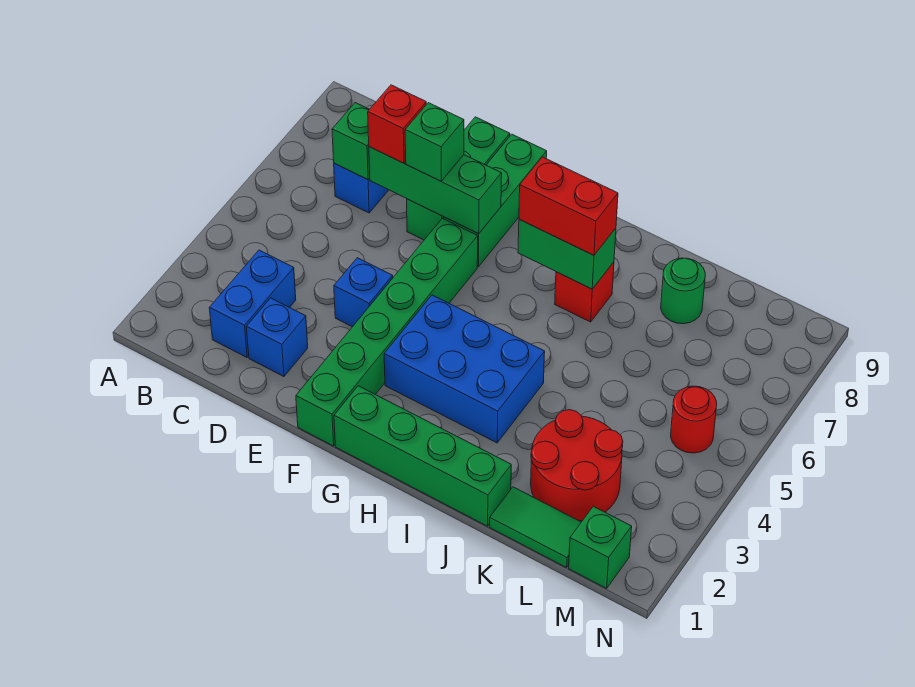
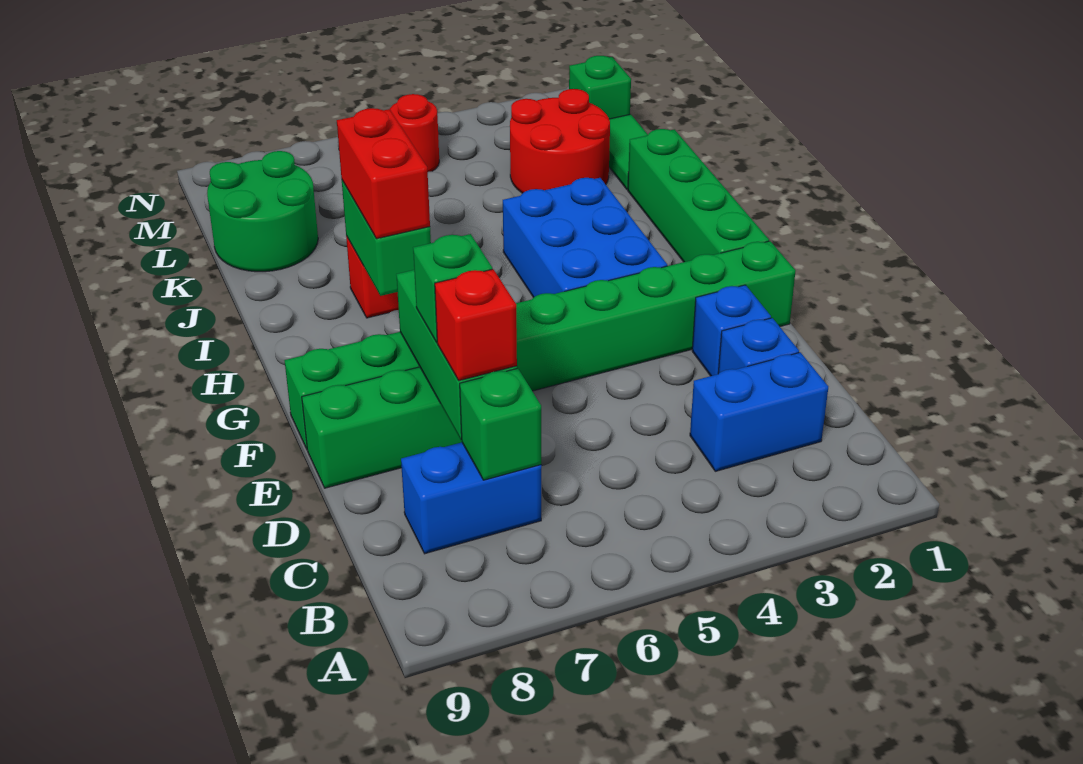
blue brick E4 level 1 -> blue brick E2 level 1
green round brick K8 level 1 -> green round brick K8:L9 level 1

